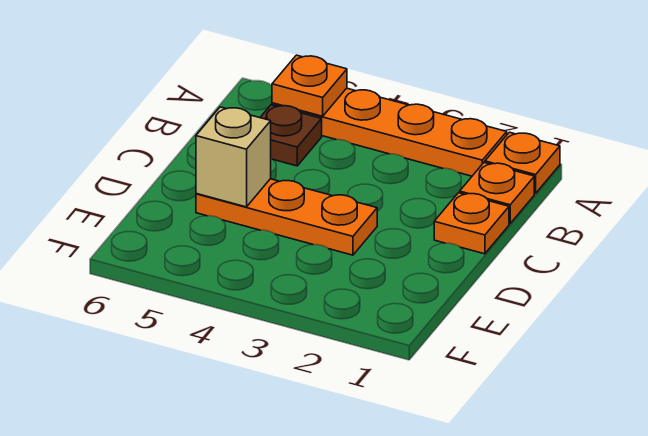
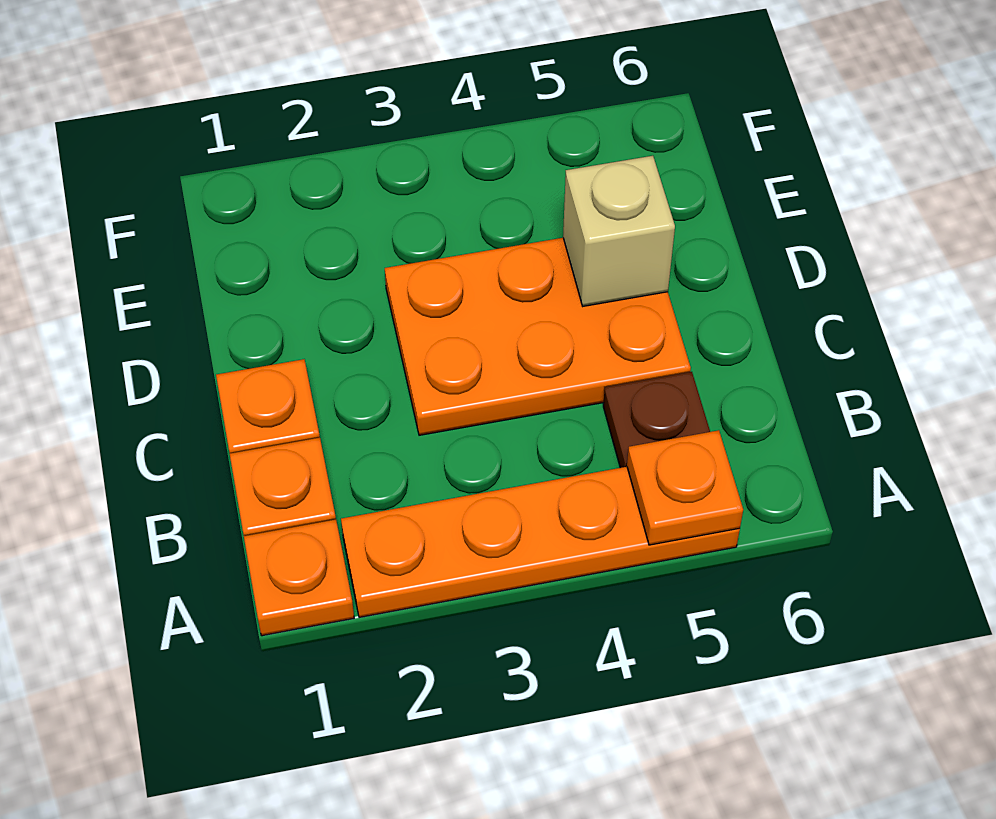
orange plate D3:D5 level 1 -> orange plate C3:D5 level 1

